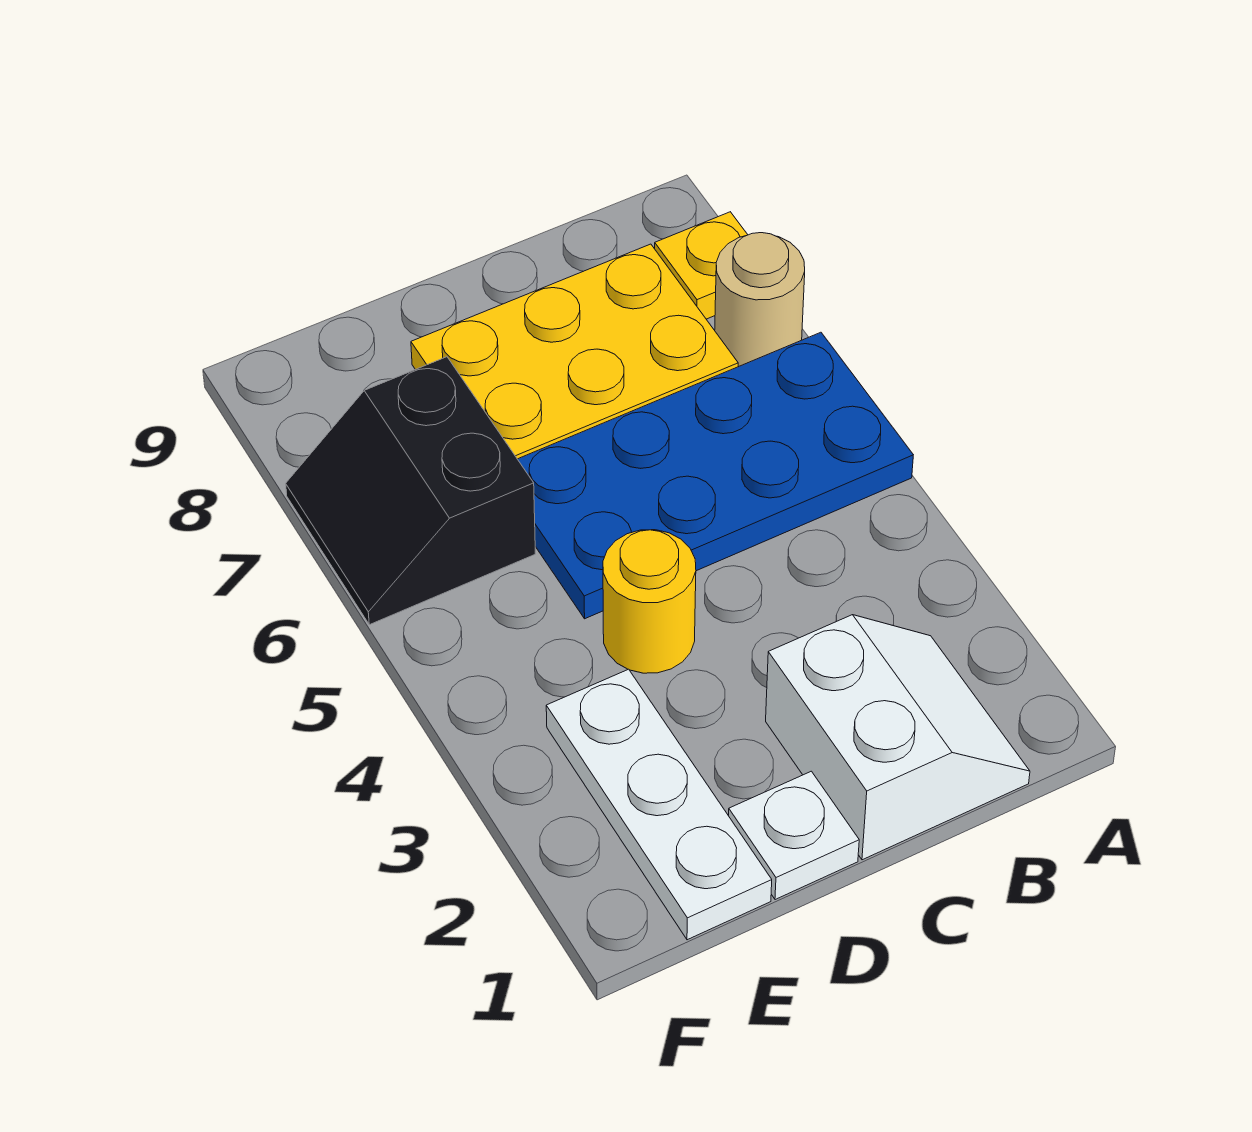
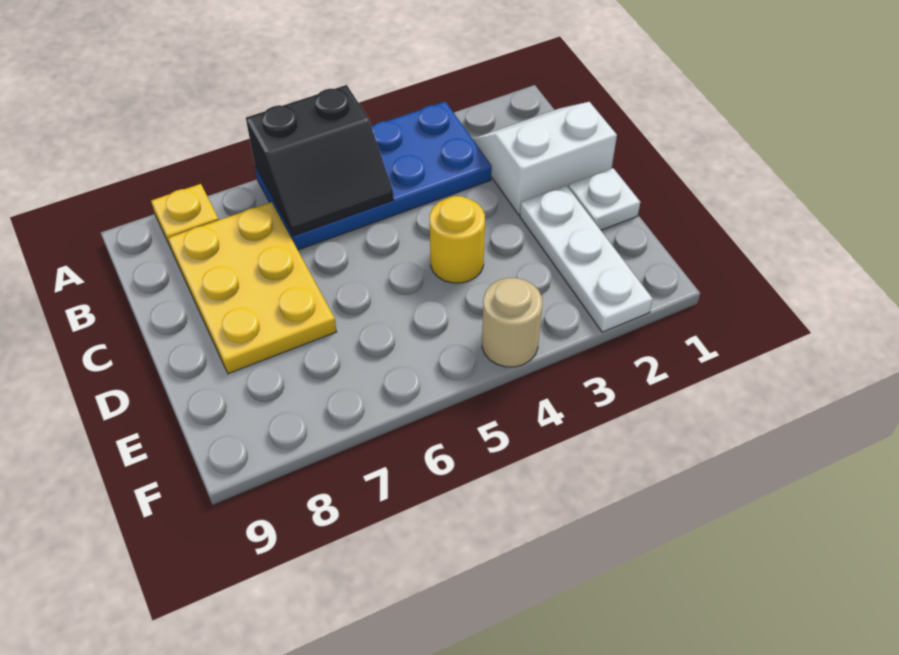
blue plate A5:D6 level 1 -> blue plate A3:B6 level 1
tan round brick A7 level 1 -> tan round brick F4 level 1
white plate E1:E3 level 1 -> white plate D2:F2 level 1
black slope E6:F7 level 1 top E -> black slope A5:B6 level 2 top A

